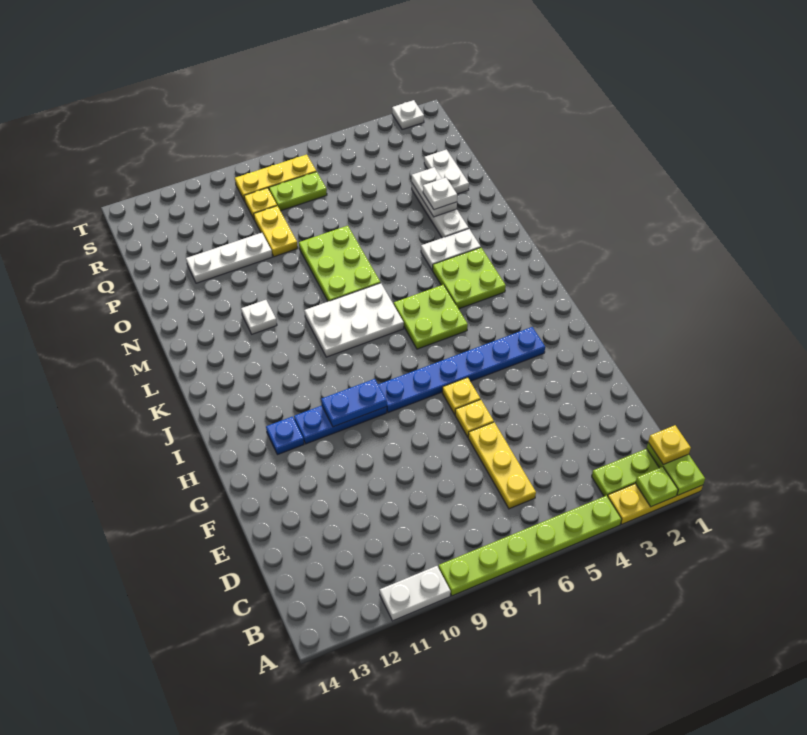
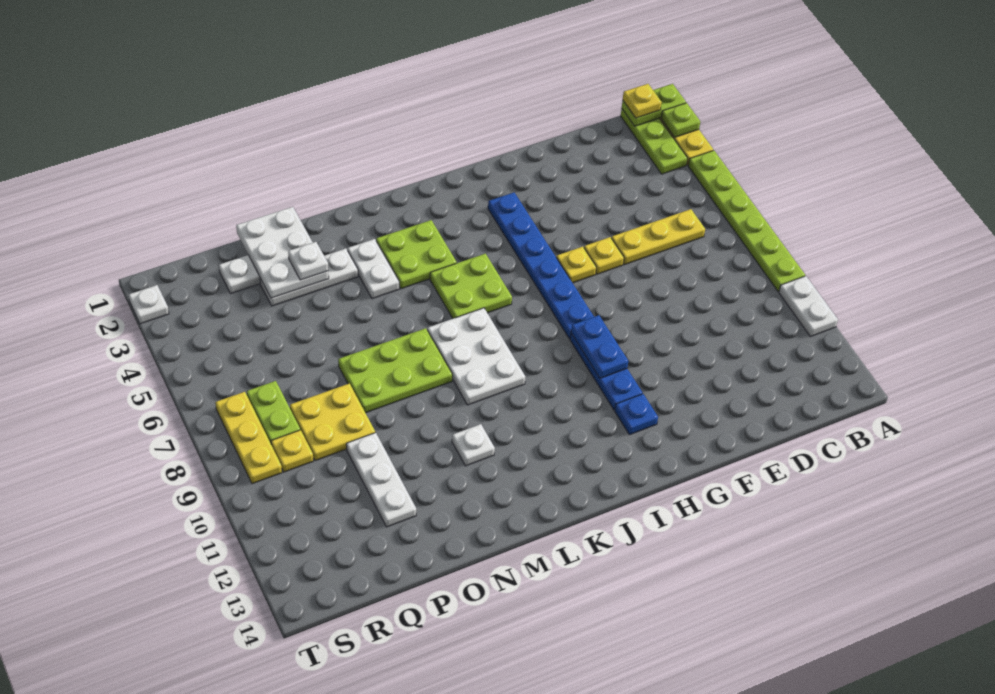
white plate O3:P3 level 2 -> white plate O1:P3 level 2
yellow plate P9:Q9 level 1 -> yellow plate P8:Q9 level 1

